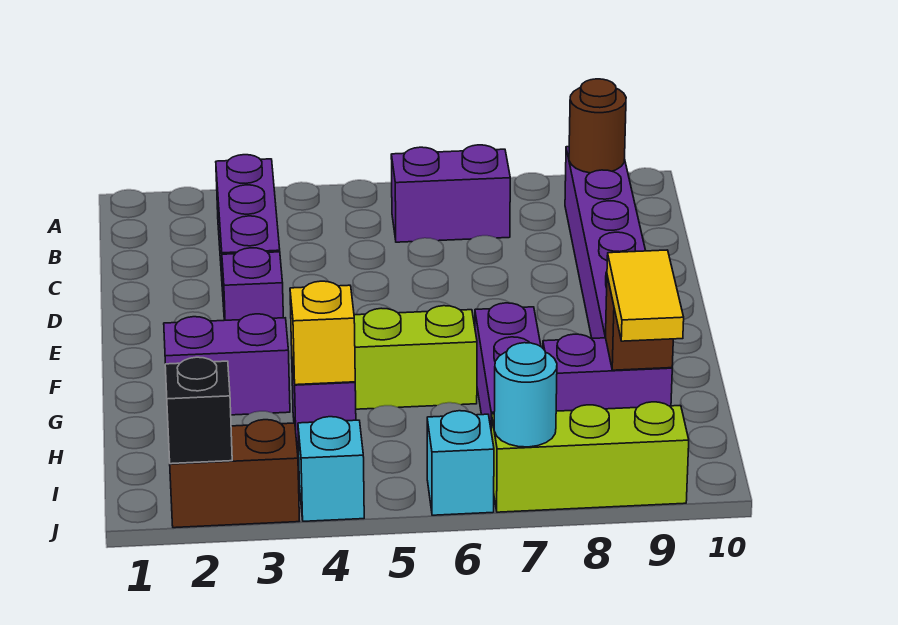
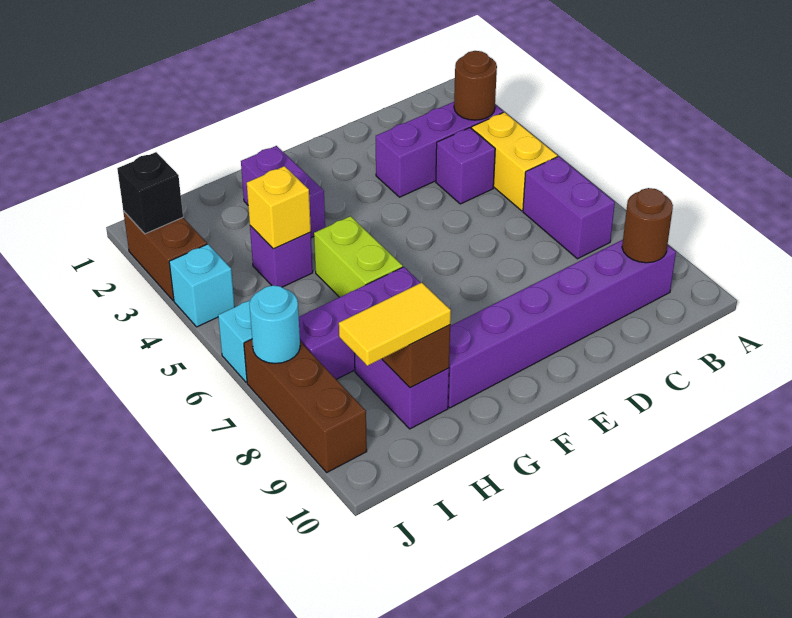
none -> brown round brick B3 level 2
none -> yellow brick B4:B5 level 1
purple brick E3 level 1 -> purple brick C4 level 1
lime brick J7:J9 level 1 -> brown brick J7:J9 level 1

